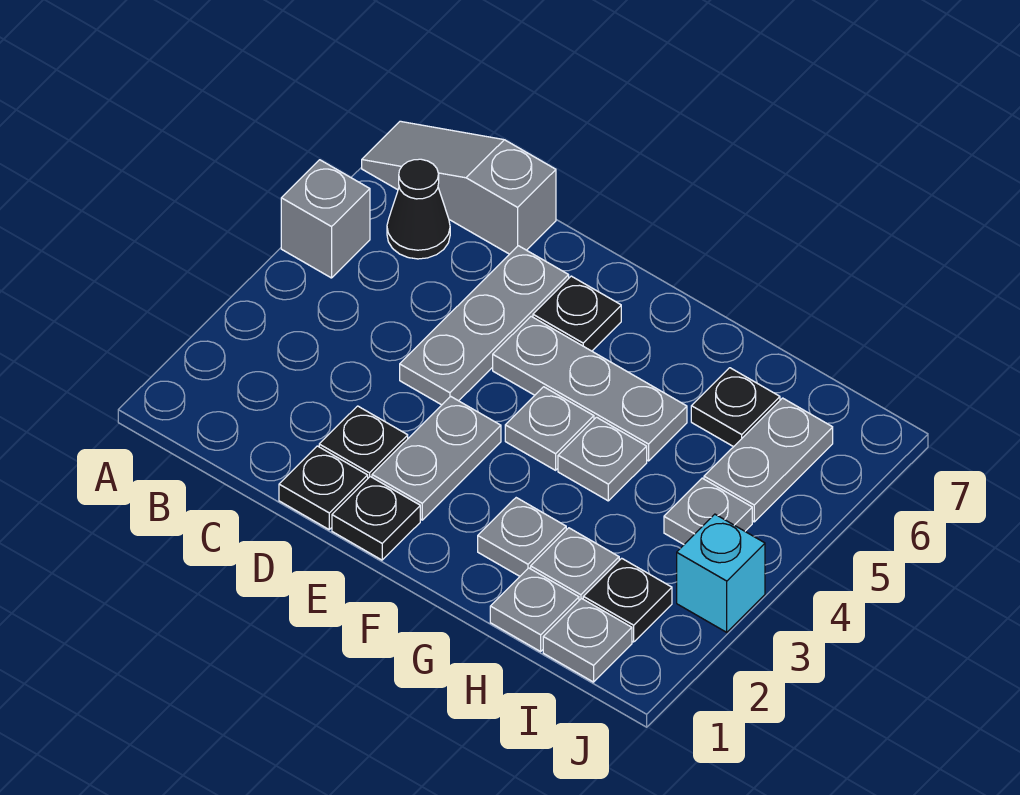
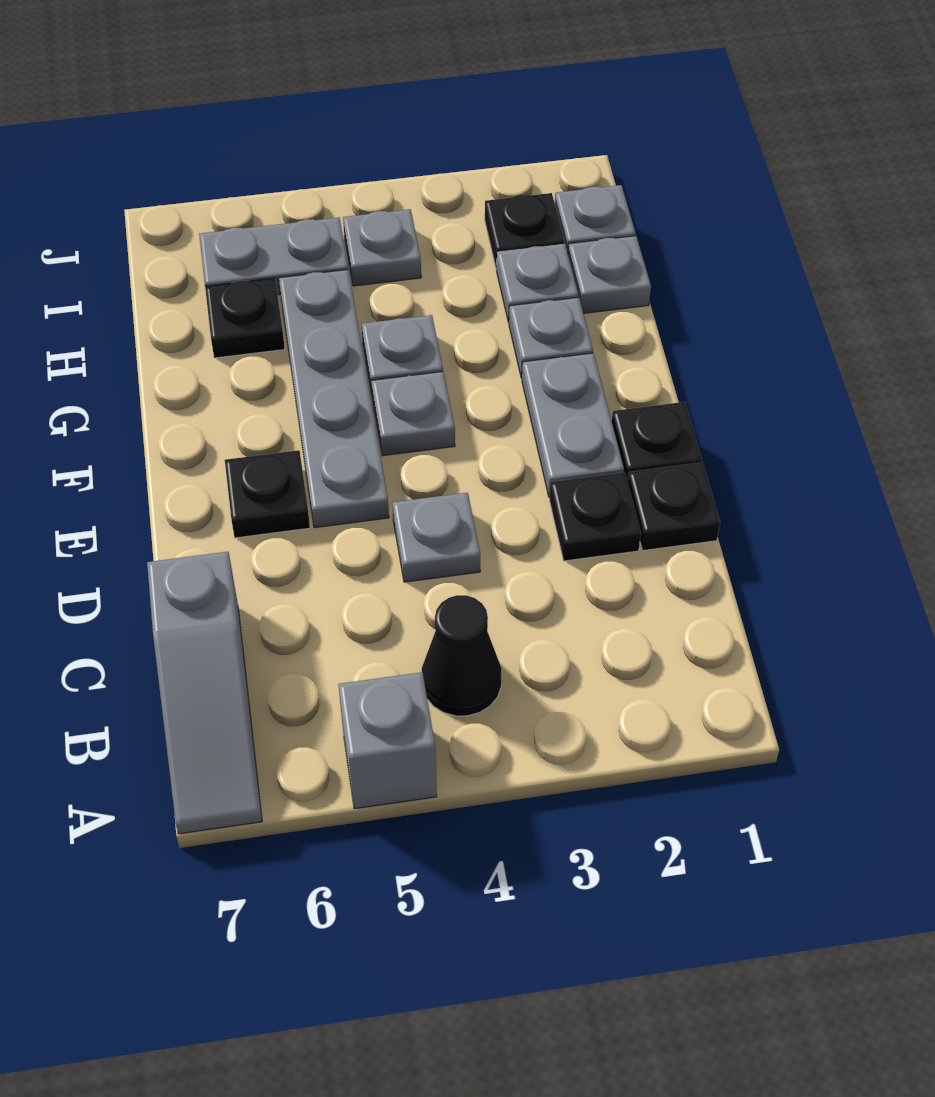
black cone B6 level 1 -> black cone B4 level 1
grey plate D4:D6 level 1 -> grey plate D4 level 1
grey plate E2:E3 level 1 -> grey plate E2:F2 level 1
grey plate E5:G5 level 1 -> grey plate E5:H5 level 1
cyan brick J3 level 1 -> none

